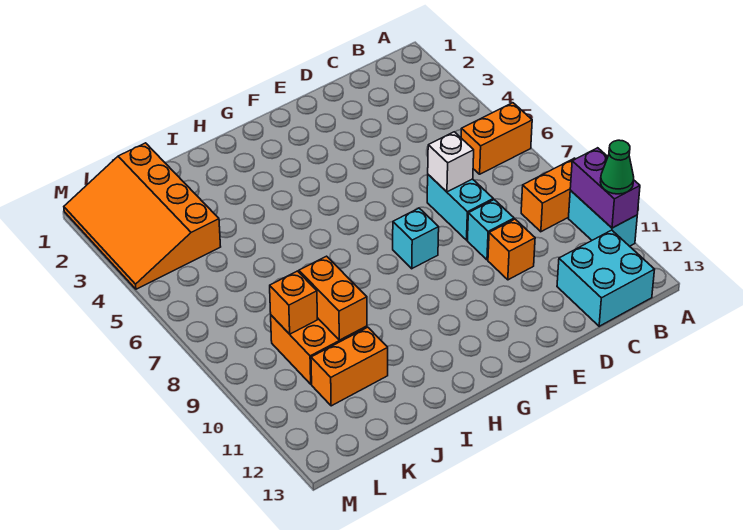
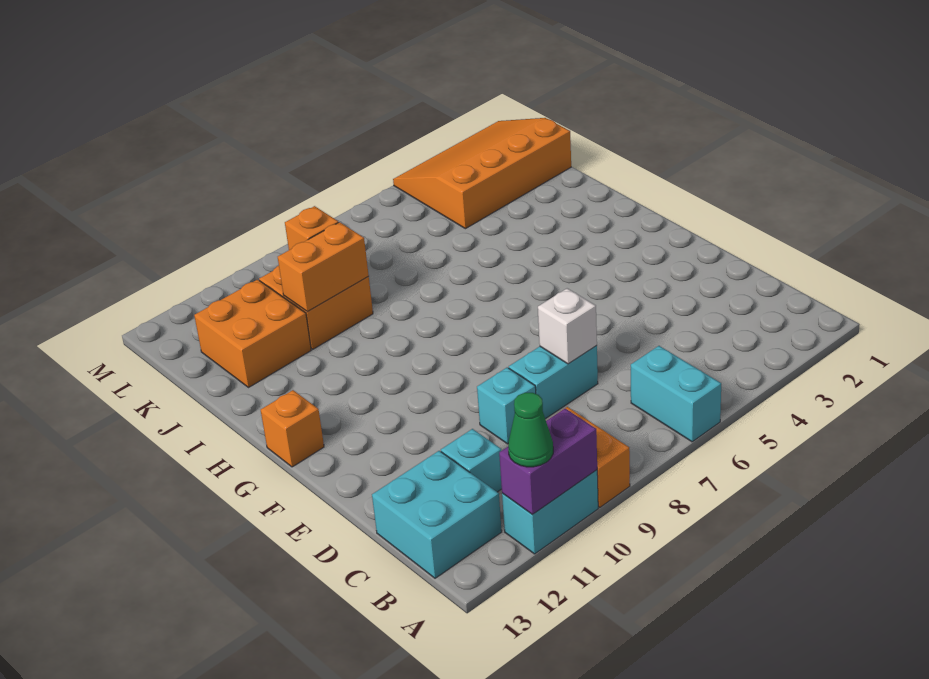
orange brick A6:B6 level 1 -> cyan brick A6:B6 level 1
orange brick D10 level 1 -> orange brick G13 level 1
cyan brick F8 level 1 -> cyan brick C11 level 1
orange brick J11:K11 level 1 -> orange brick J11:K12 level 1

